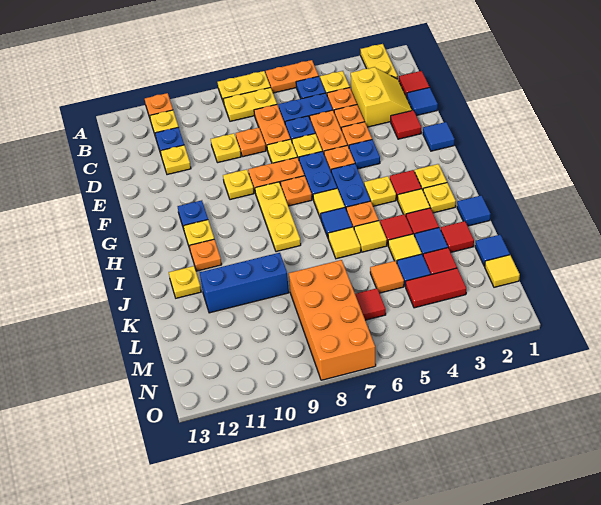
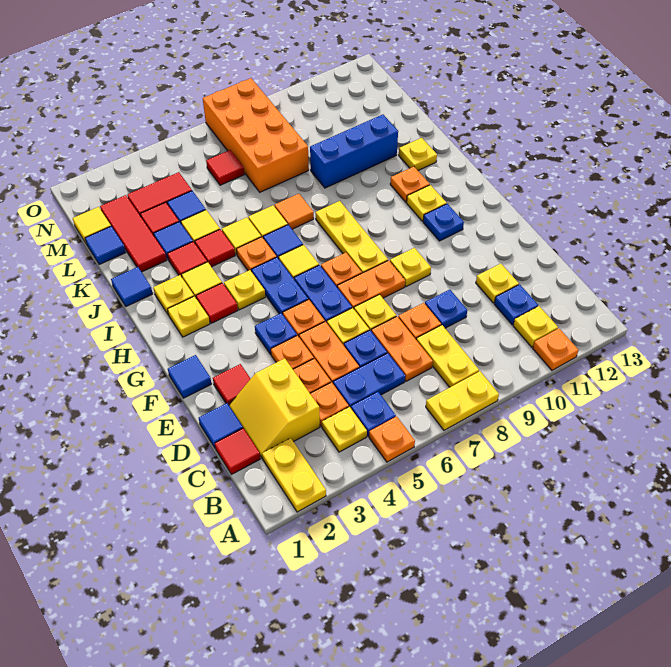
orange plate A5:A6 level 1 -> orange plate A5 level 1
yellow plate B7:B8 level 1 -> yellow plate B8:C8 level 1
yellow plate D9 level 1 -> blue plate D9 level 1
red tile K2 level 1 -> red tile K2:M2 level 1
orange tile L5 level 1 -> orange tile J7 level 1

